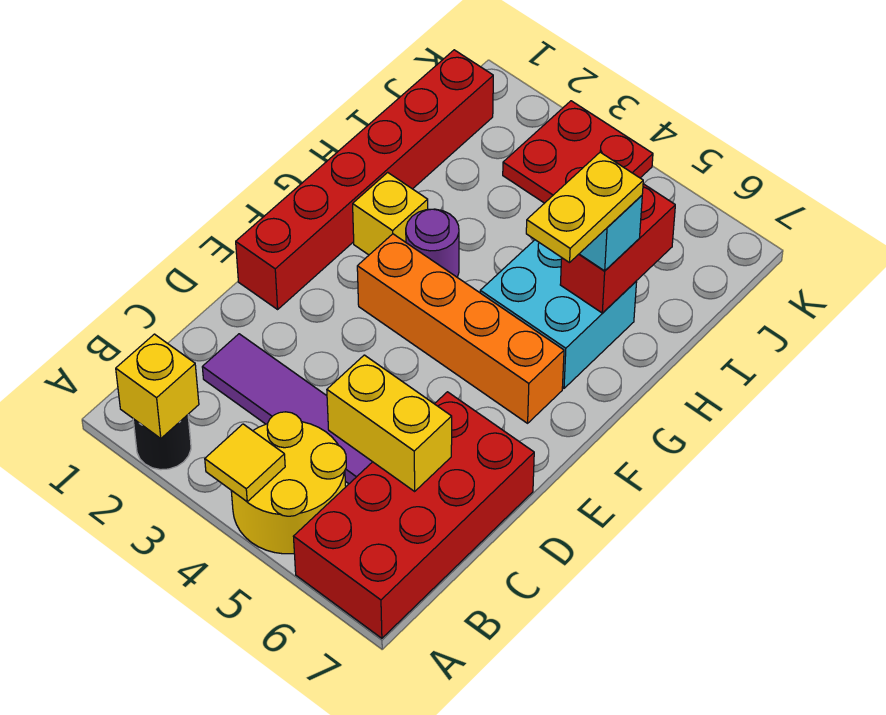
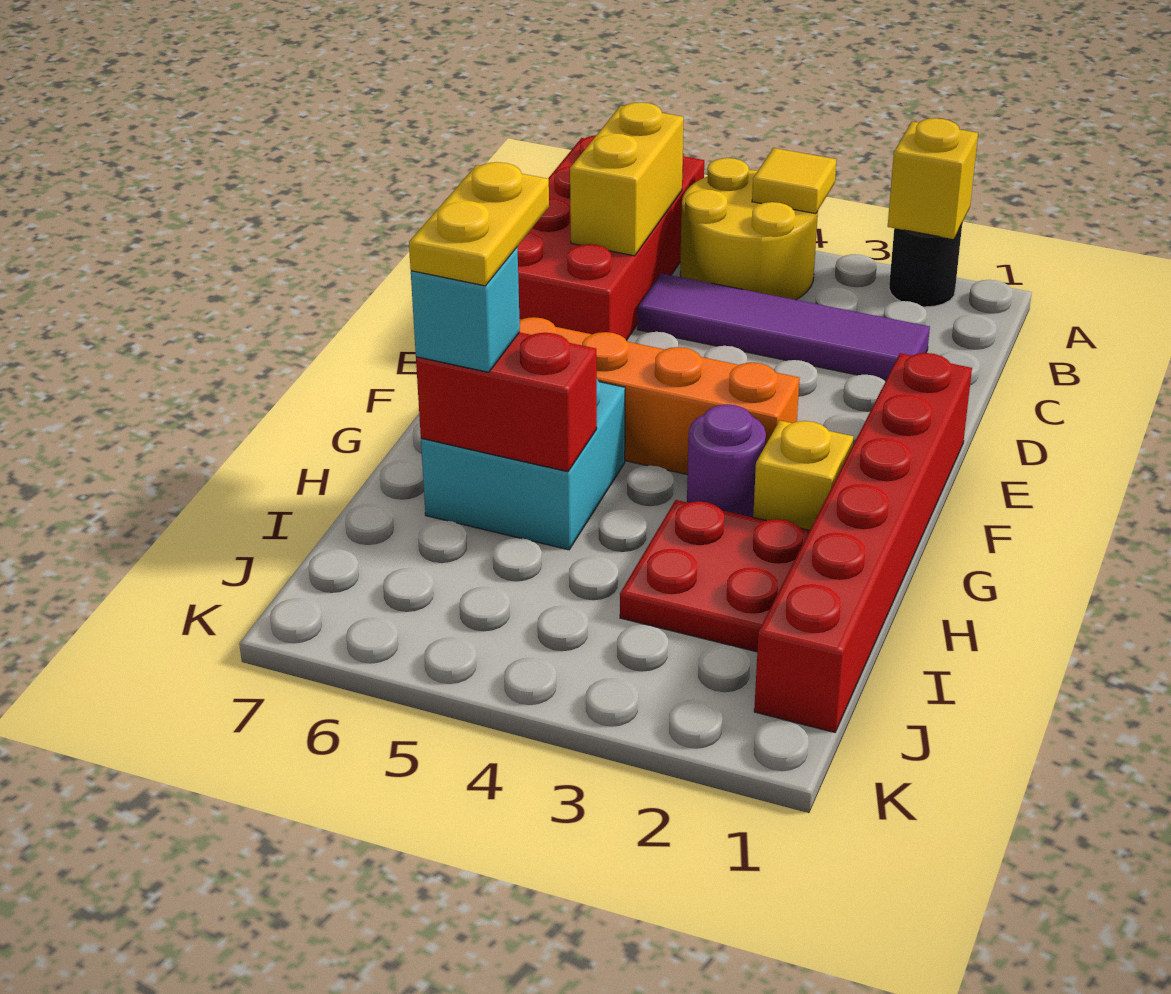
yellow brick C5:C6 level 2 -> yellow brick B6:C6 level 2
red brick H6:I6 level 2 -> red brick H5:H6 level 2
red plate J3:K4 level 1 -> red plate H2:I3 level 1

